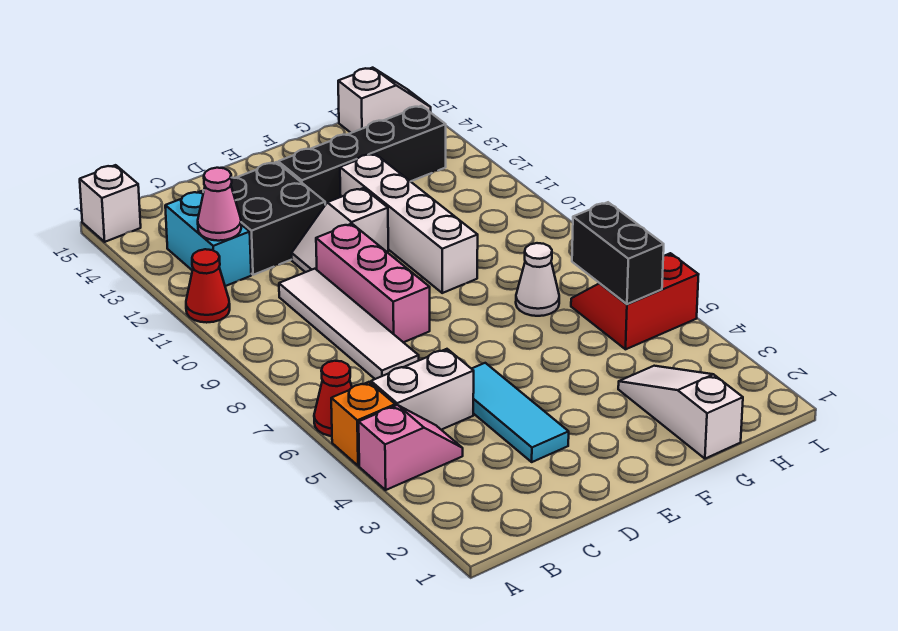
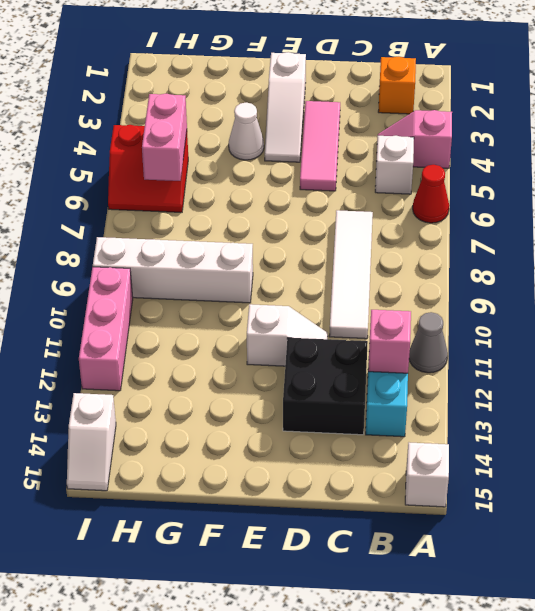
orange brick A5 level 1 -> orange brick B2 level 1
red cone A11 level 1 -> grey cone A11 level 1
white brick B5:C5 level 1 -> white brick B5 level 1
pink cone B12 level 2 -> pink brick B12 level 2
cyan tile D3:D5 level 1 -> pink tile D3:D5 level 1
pink brick D8:D10 level 1 -> pink brick I10:I12 level 1
black brick E13:H13 level 1 -> none
white brick F9:F12 level 1 -> white brick F9:I9 level 1
white slope G1:G3 level 1 top 1 -> white slope E2:E4 level 1 top 2
white cone G7 level 1 -> white cone F4 level 1
black brick H5:H6 level 2 -> pink brick H5:H6 level 2
white slope H15:I15 level 1 top H -> white slope I14:I15 level 1 top 14

